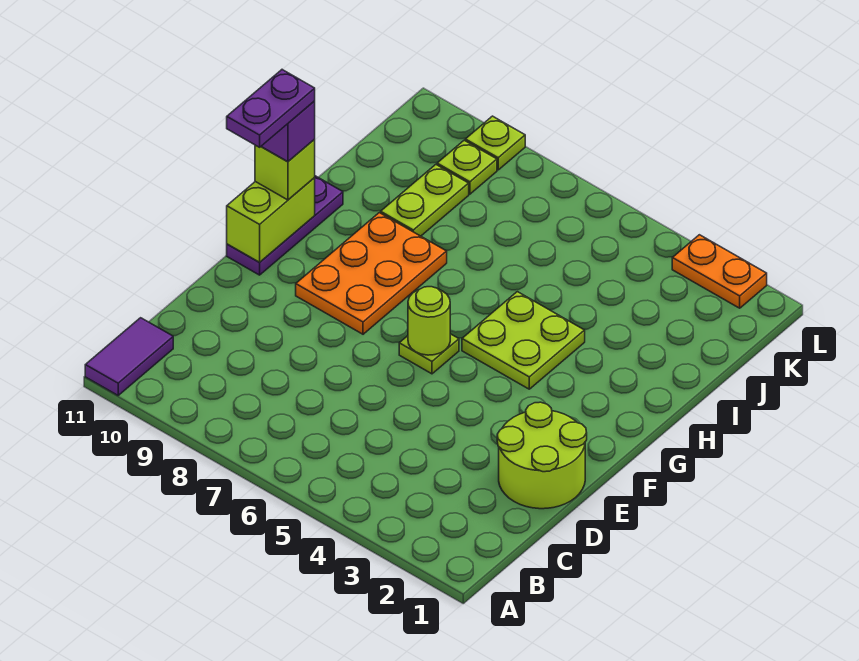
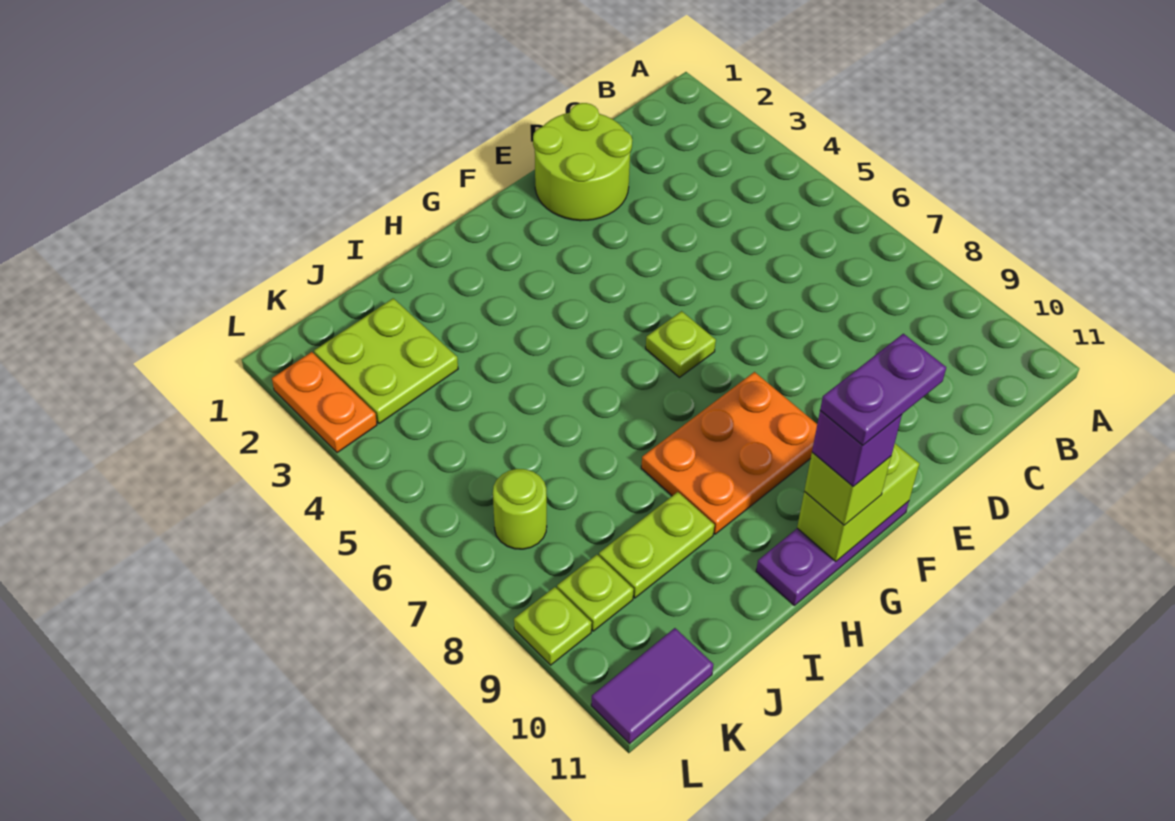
purple tile A11:B11 level 1 -> purple tile K11:L11 level 1
lime round brick F6 level 2 -> lime round brick K7 level 1
lime plate G4:H5 level 1 -> lime plate J2:K3 level 1

